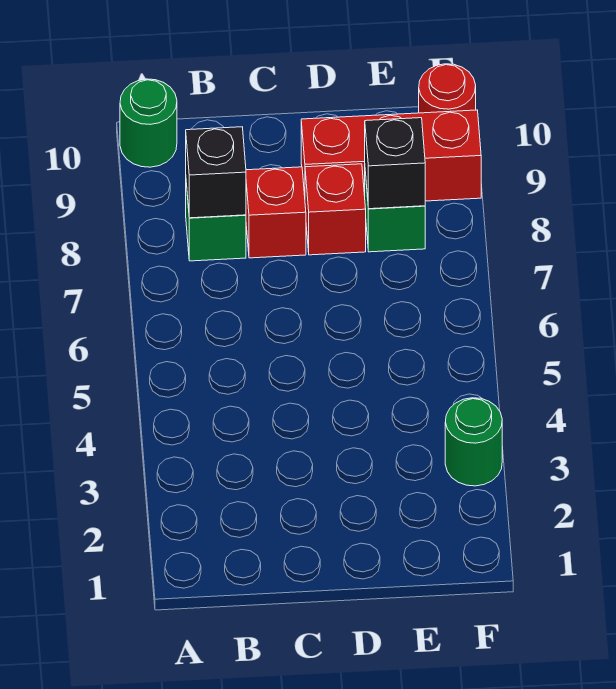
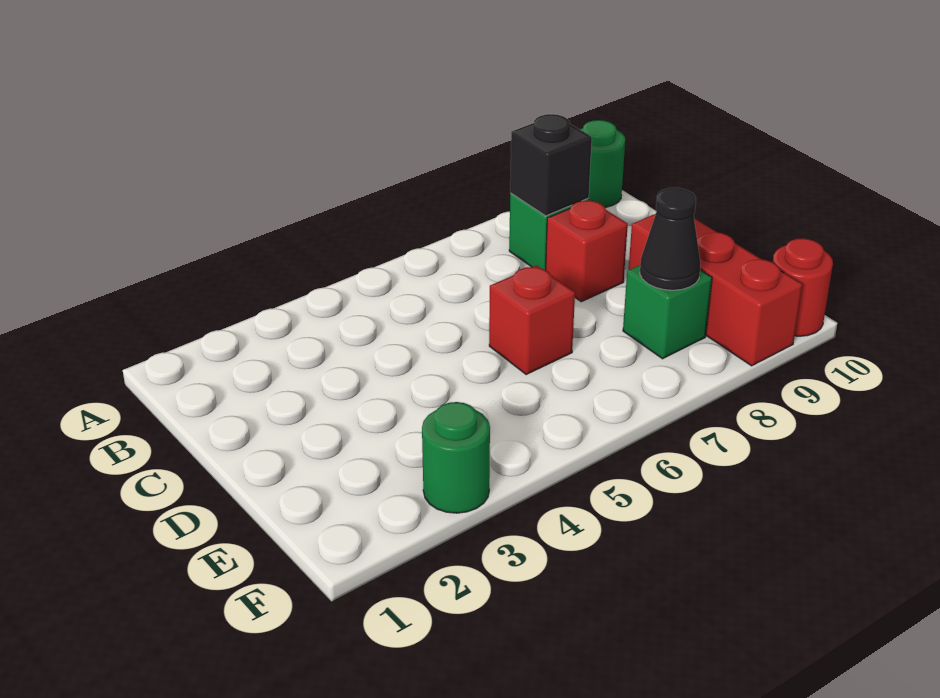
red brick D8 level 1 -> red brick D6 level 1
black brick E8 level 2 -> black cone E8 level 2

